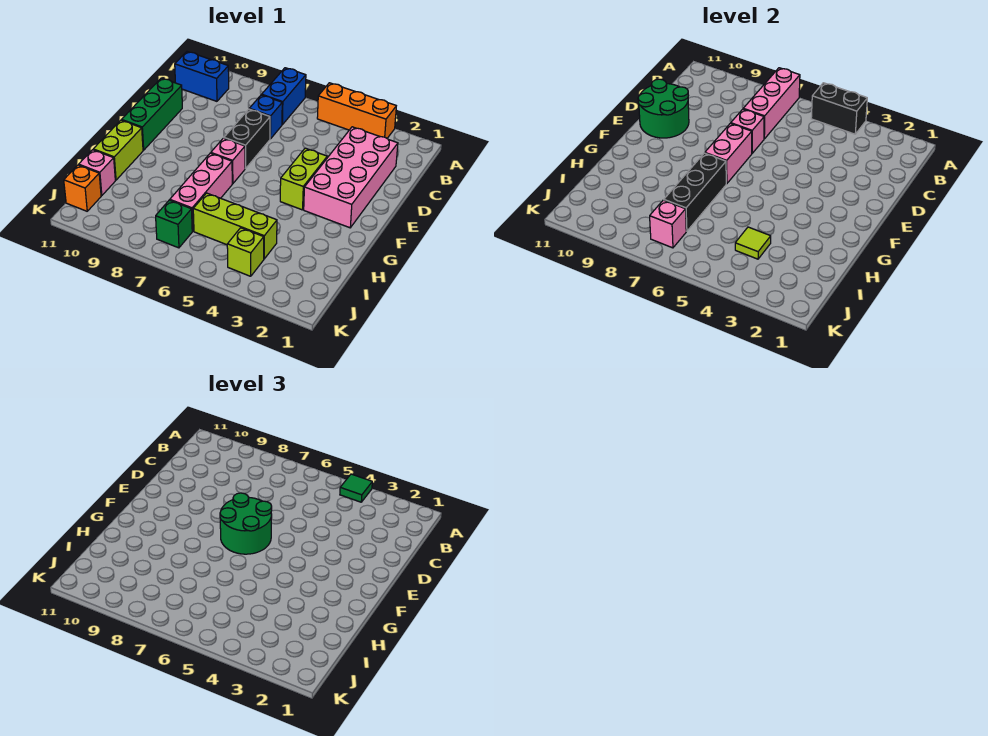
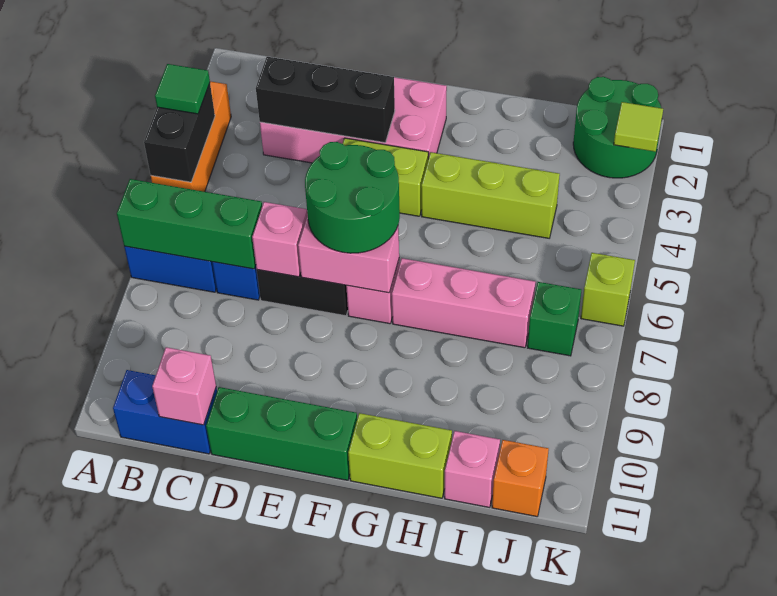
pink brick A7:C7 level 2 -> green brick A7:C7 level 2
blue brick B10:B11 level 1 -> blue brick B11:C11 level 1
green round brick D10:E11 level 2 -> green round brick J1:K2 level 1
black brick G7:I7 level 2 -> black brick C3:E3 level 2
lime brick I4:I6 level 1 -> lime brick G4:I4 level 1
lime tile I4 level 2 -> lime tile K2 level 2
lime brick J4 level 1 -> lime brick K6 level 1
pink brick J7 level 2 -> pink brick C11 level 2

